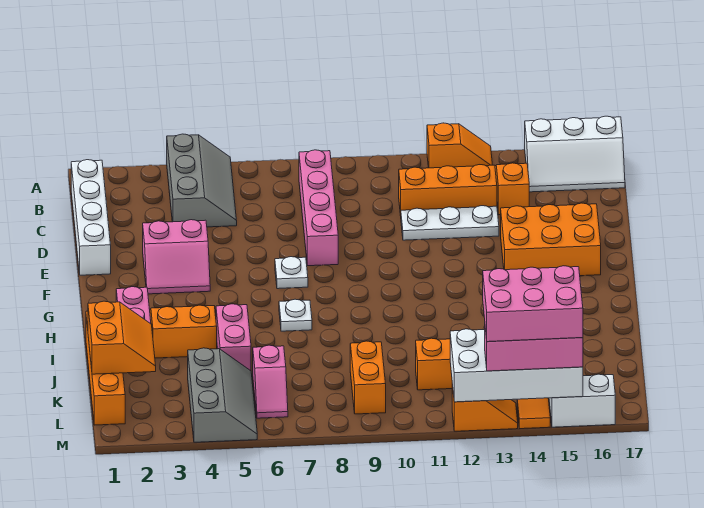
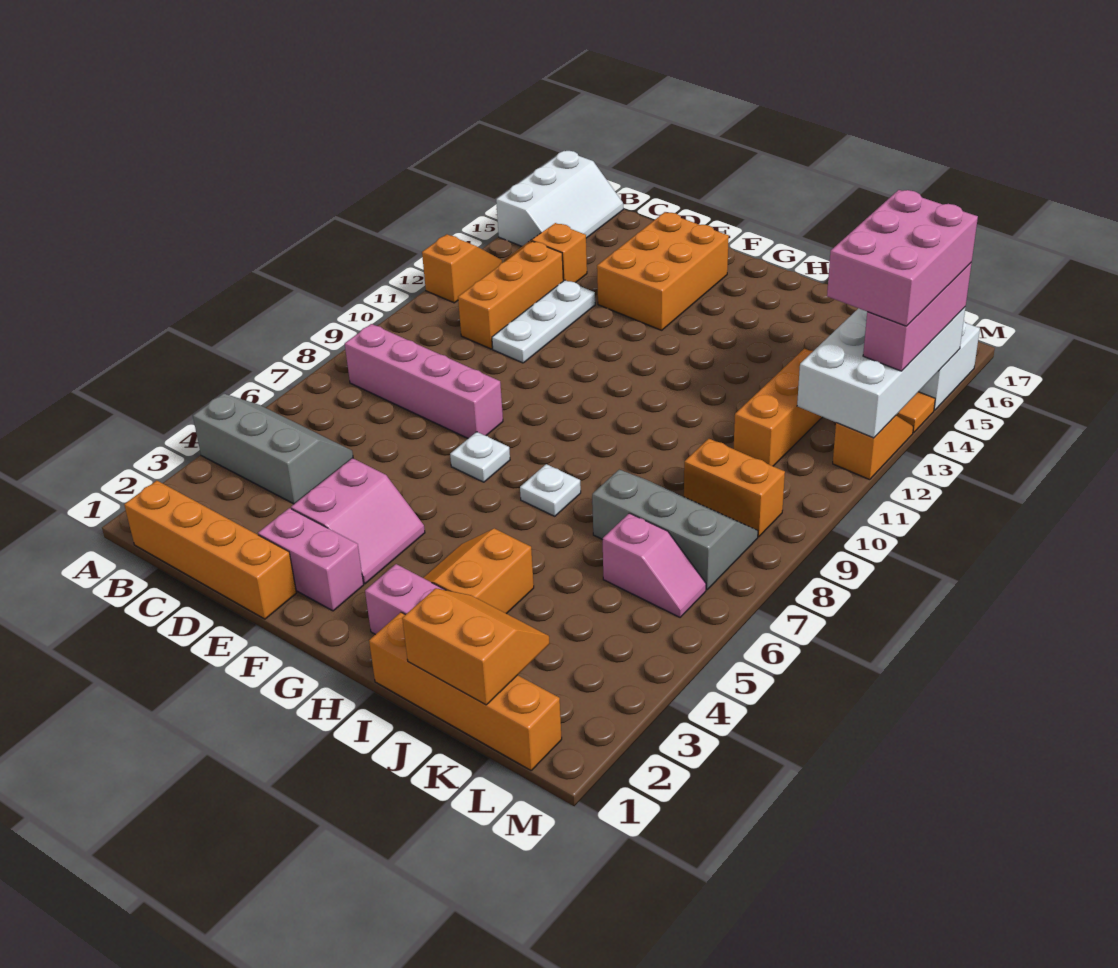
white brick B1:E1 level 1 -> orange brick B1:E1 level 1
pink brick I5:J5 level 1 -> pink brick E2:F2 level 1
grey slope K4:M5 level 1 top 4 -> grey slope J7:L8 level 1 top 7

